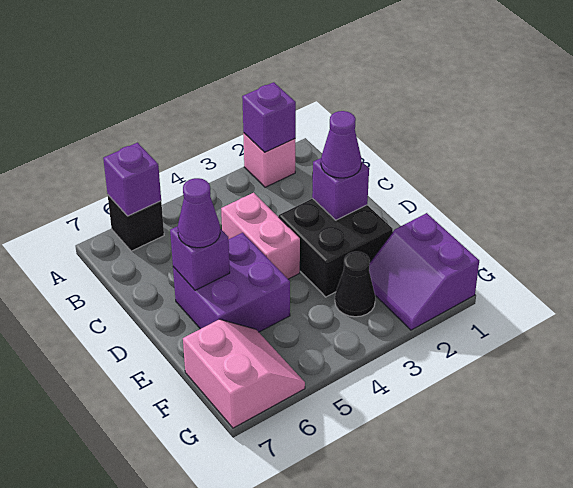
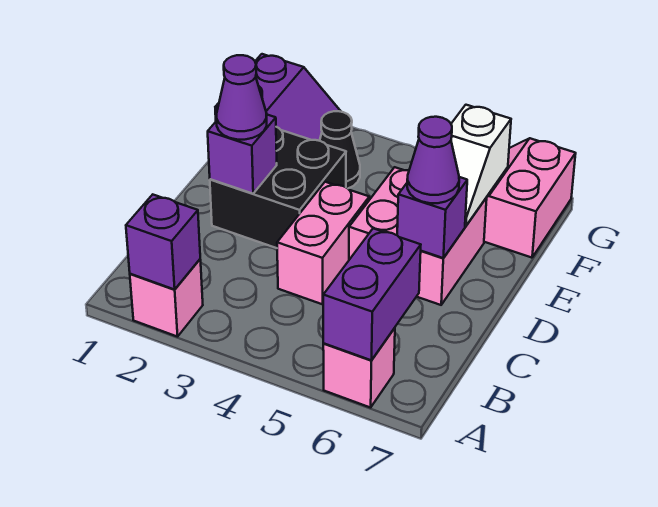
black brick A6 level 1 -> pink brick A6 level 1
purple brick A6 level 2 -> purple brick A6:B6 level 2
purple brick D5:E6 level 1 -> pink brick D5:E6 level 1
none -> white slope E6:F6 level 2 top F

